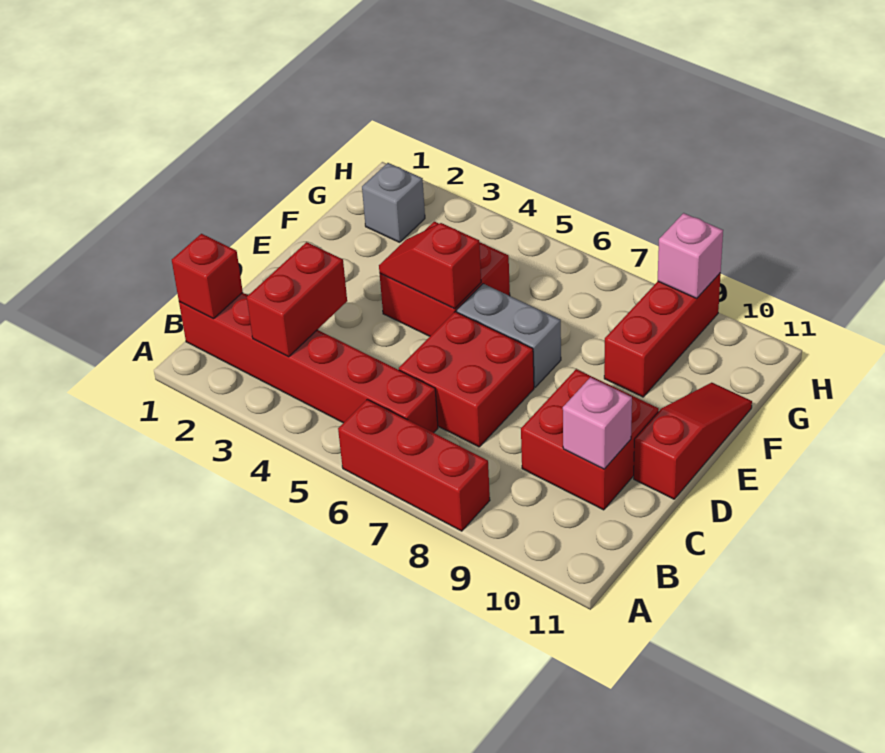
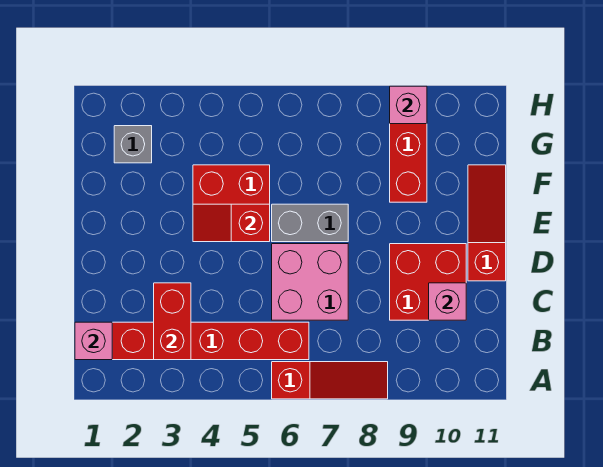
red brick A6:A8 level 1 -> red slope A6:A8 level 1 top 6
red brick B1 level 2 -> pink brick B1 level 2
red brick C6:D7 level 1 -> pink brick C6:D7 level 1

